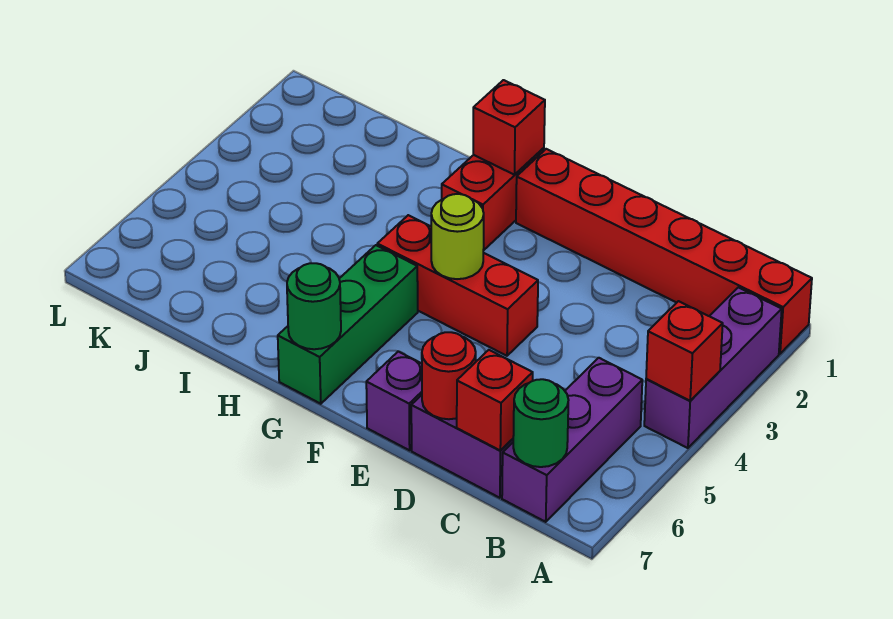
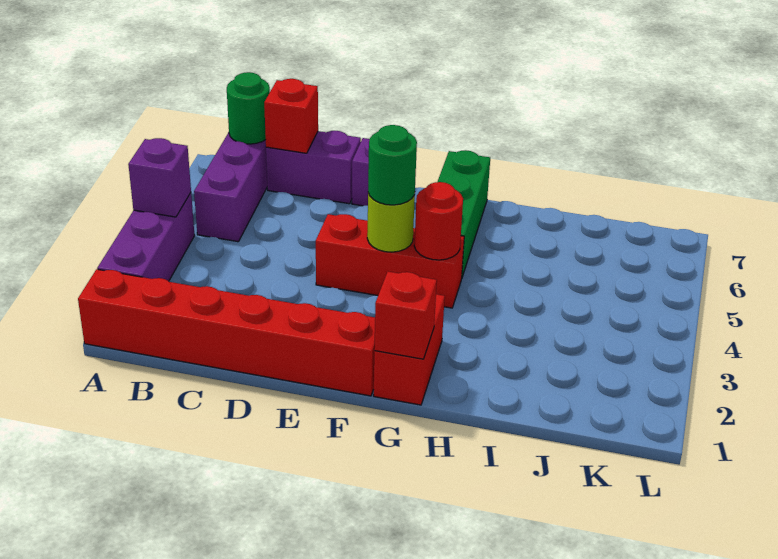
red brick A4 level 2 -> purple brick A4 level 2
red round brick D7 level 2 -> red round brick G4 level 2
green round brick G7 level 2 -> green round brick F4 level 3

